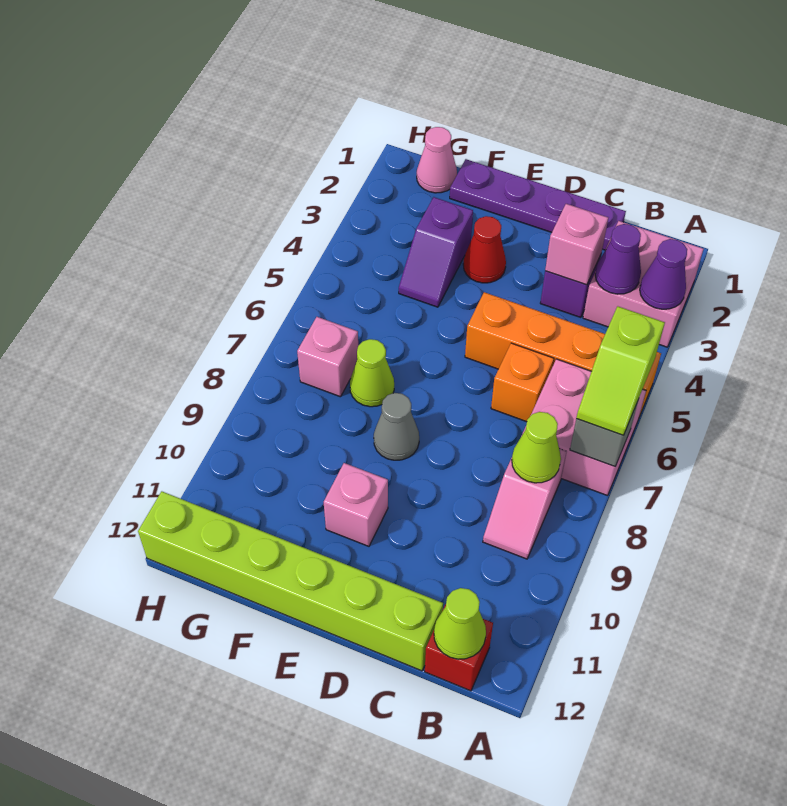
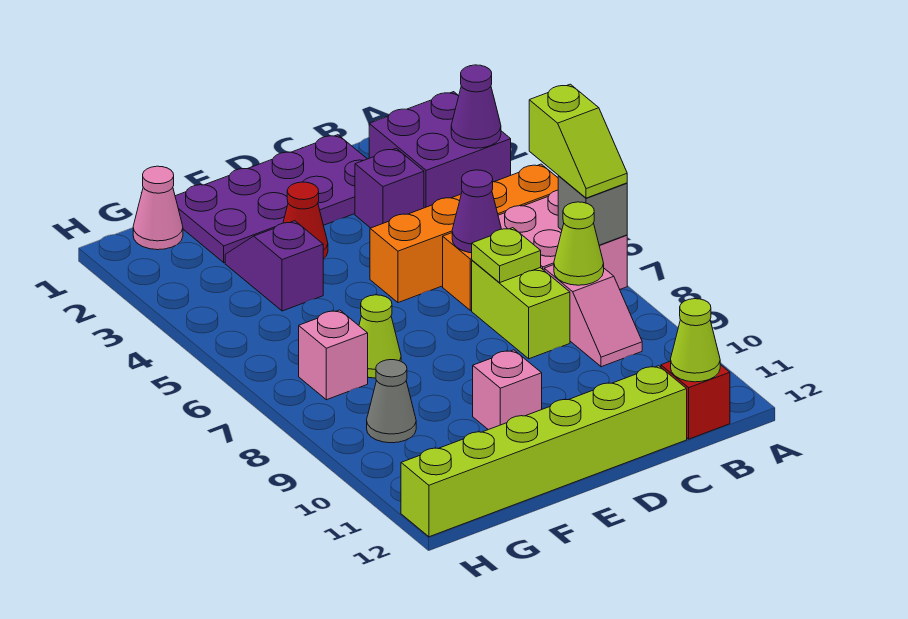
pink brick A2:B3 level 1 -> purple brick A2:B3 level 1
purple cone B3 level 2 -> purple cone C6 level 2
purple plate C1:F1 level 1 -> purple plate C1:F2 level 1
pink brick C3 level 2 -> none
none -> lime brick C7:C8 level 1
none -> lime plate C7 level 2
grey cone E8 level 1 -> grey cone G9 level 1
purple slope F3:F4 level 1 top 3 -> purple slope F3:F4 level 1 top 4

